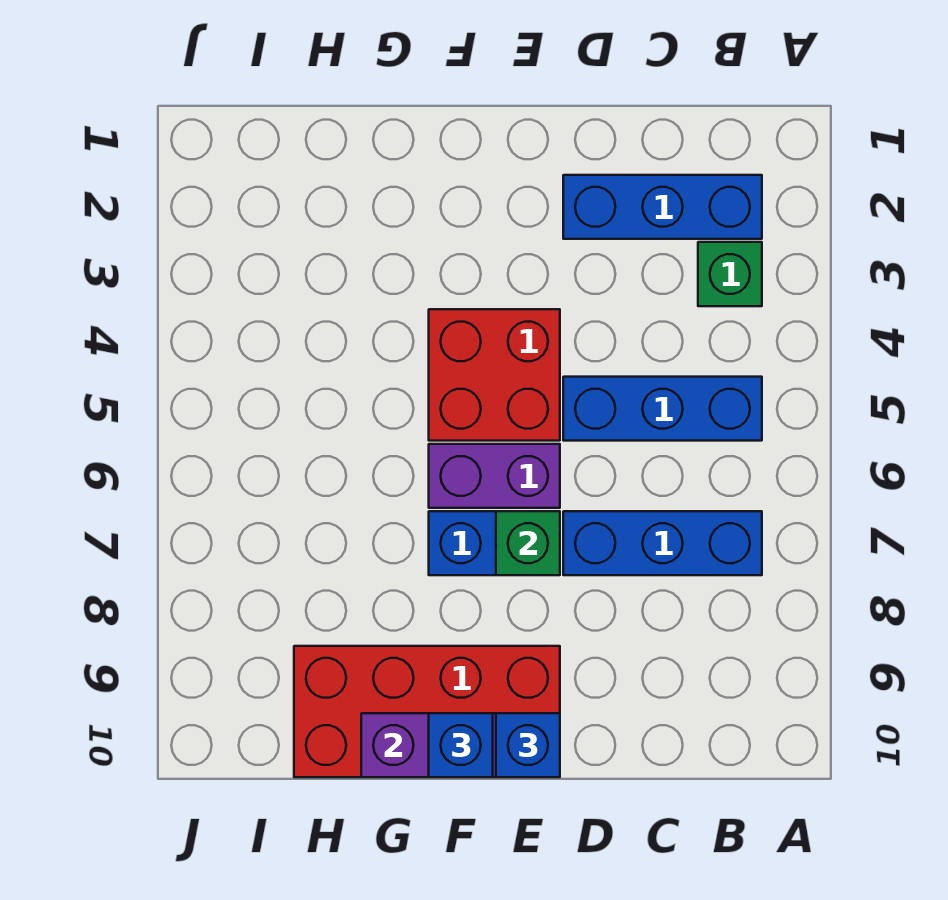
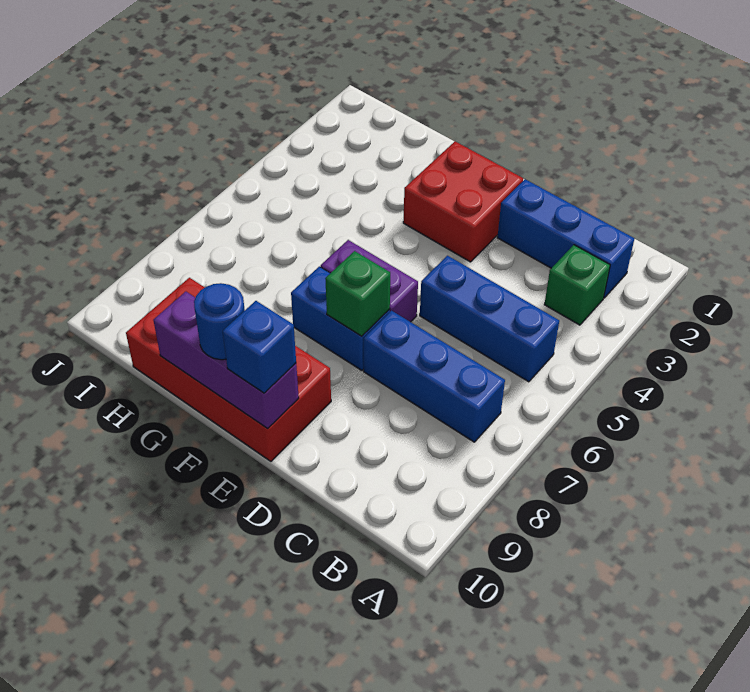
red brick E4:F5 level 1 -> red brick E2:F3 level 1
blue brick F10 level 3 -> blue round brick F10 level 3

